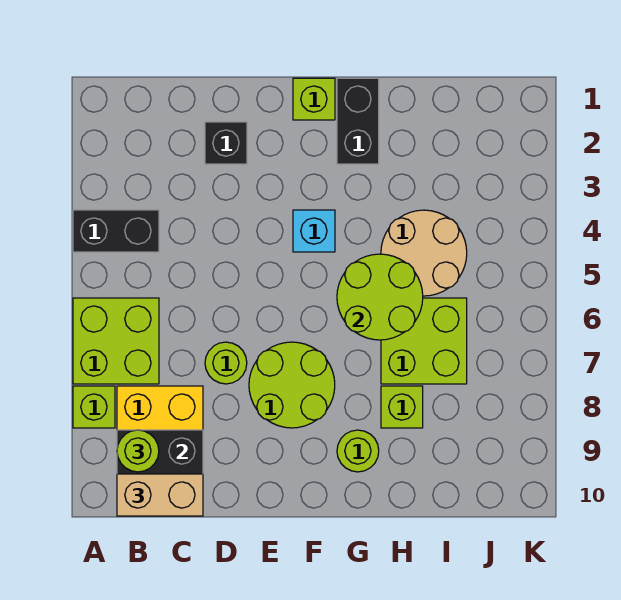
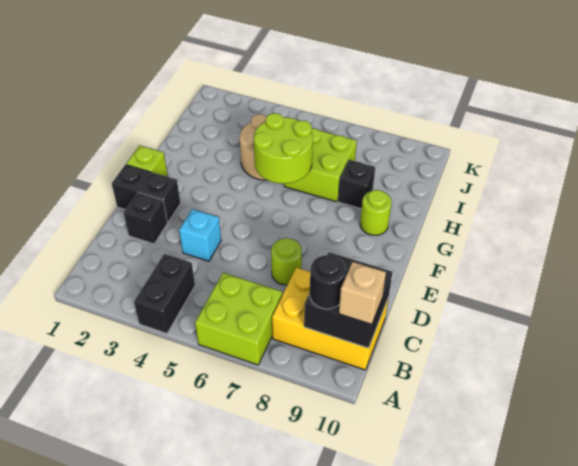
lime brick A8 level 1 -> none
lime round brick B9 level 3 -> black round brick B9 level 3
tan brick B10:C10 level 3 -> tan brick B10 level 3
lime round brick E7:F8 level 1 -> none
cyan brick F4 level 1 -> cyan brick D4 level 1
black brick G1:G2 level 1 -> black brick E1:E2 level 1
lime brick H8 level 1 -> black brick H8 level 1

